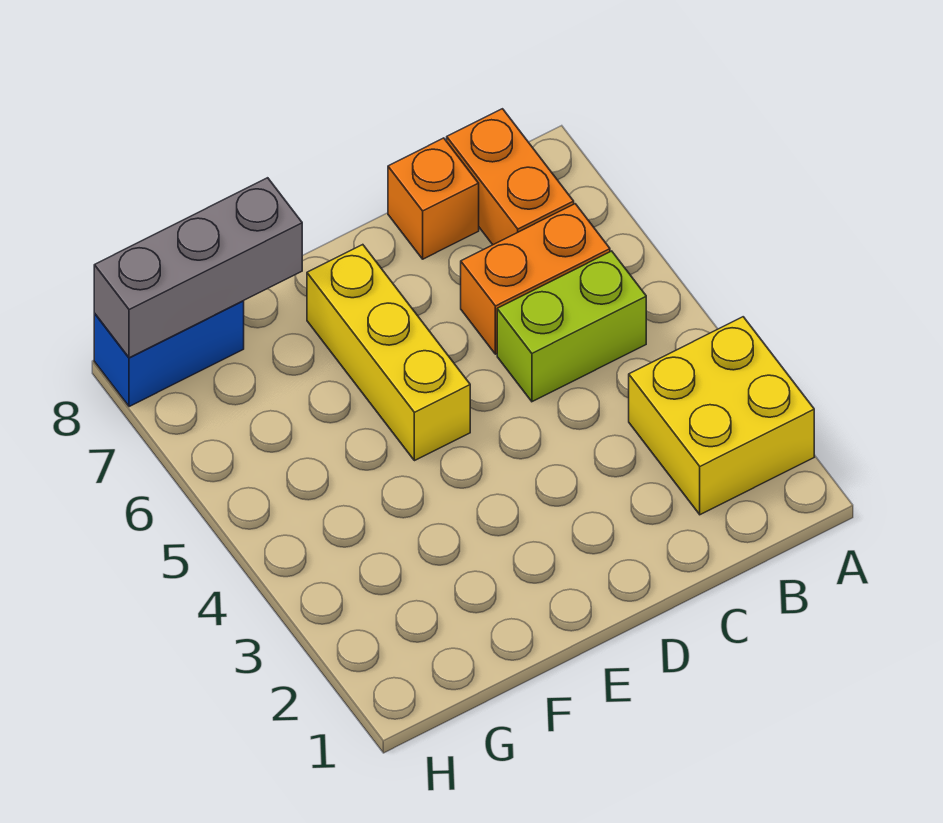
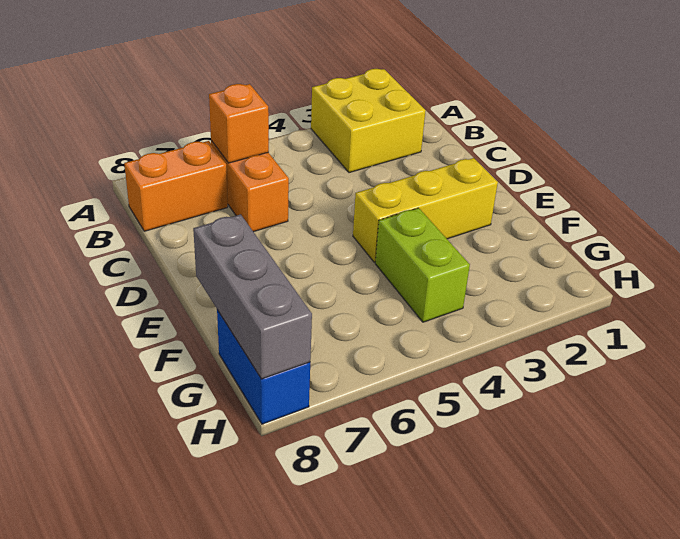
lime brick B5:C5 level 1 -> lime brick F4:G4 level 1
orange brick C8 level 1 -> orange brick B6 level 2
yellow brick E5:E7 level 1 -> yellow brick E2:E4 level 1

